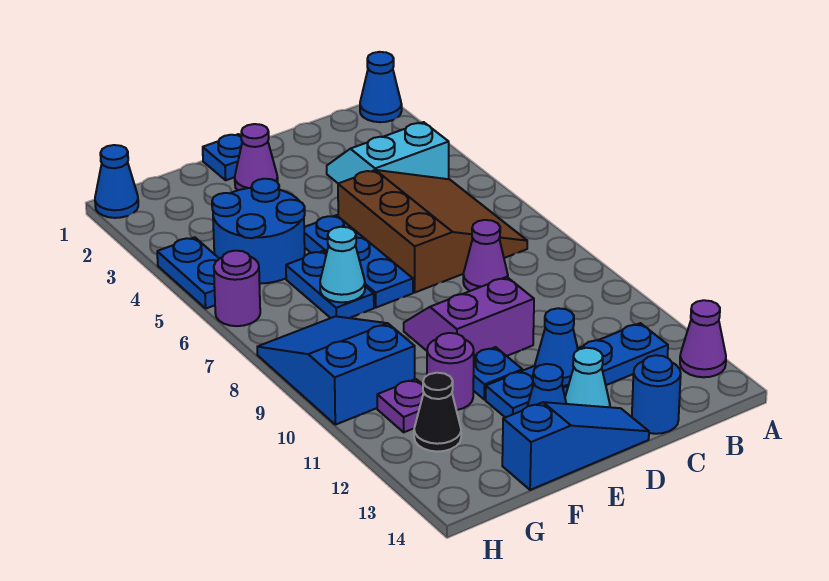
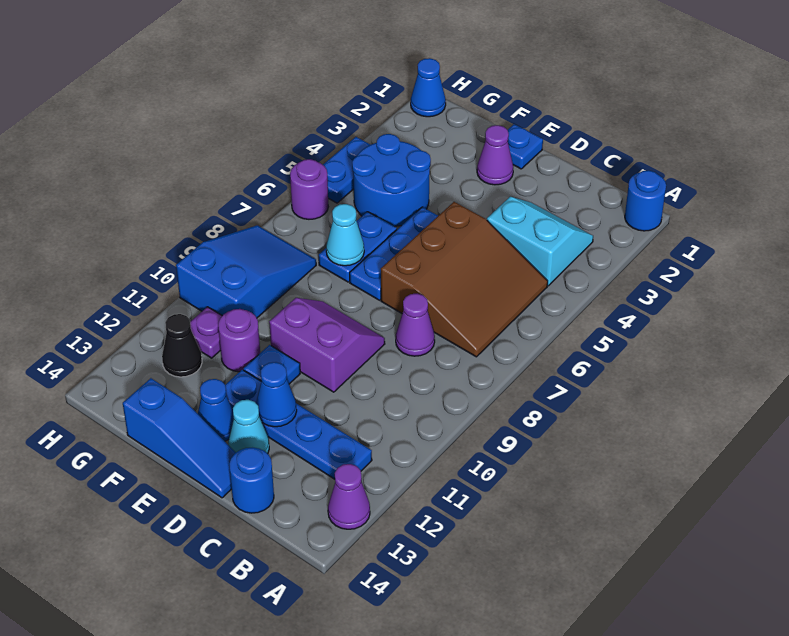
blue cone A1 level 1 -> blue round brick A1 level 1

